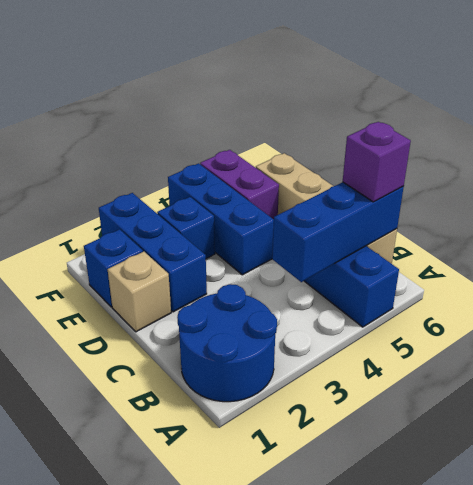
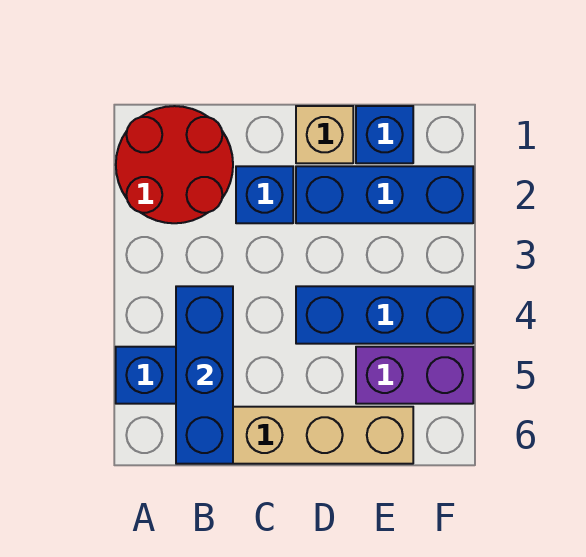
blue round brick A1:B2 level 1 -> red round brick A1:B2 level 1
purple brick B6 level 3 -> none
blue brick E3 level 1 -> blue brick C2 level 1

